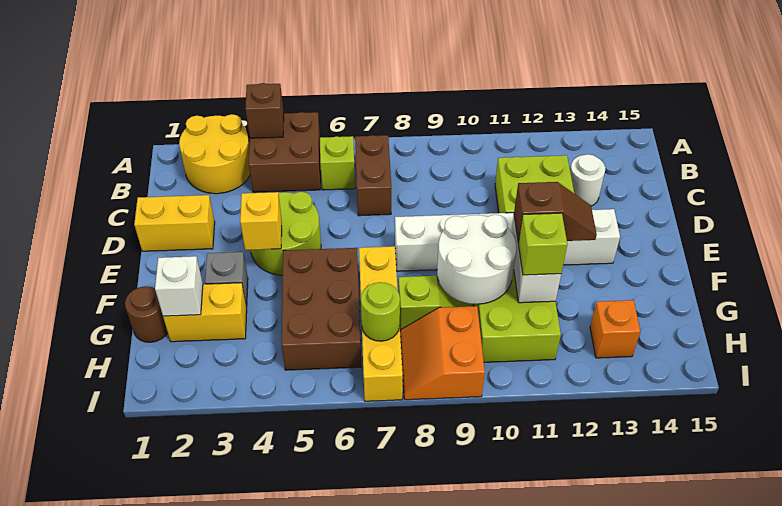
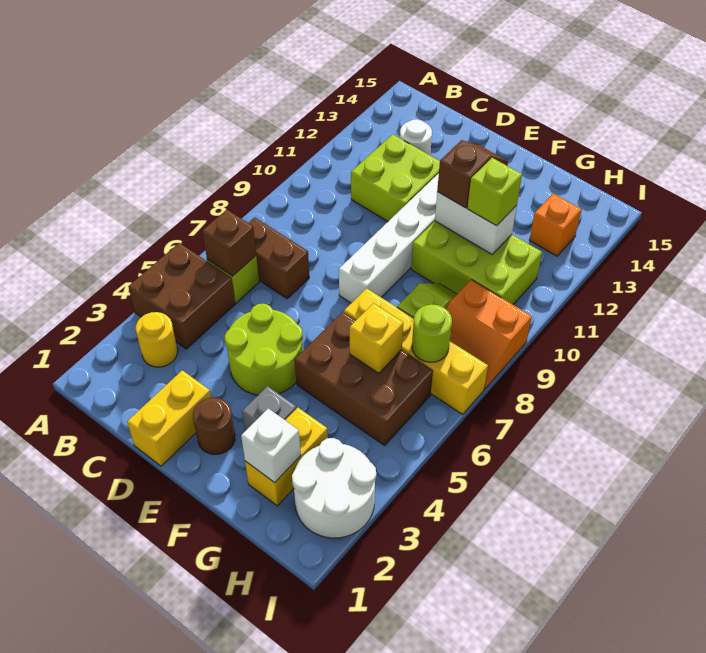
yellow round brick A2:B3 level 1 -> yellow round brick B3 level 1
brown brick A4 level 2 -> brown brick B6 level 2
yellow brick E4 level 2 -> yellow brick G6 level 2
white round brick F9:G10 level 2 -> white round brick H2:I3 level 1
brown round brick G1 level 1 -> brown round brick E2 level 1

